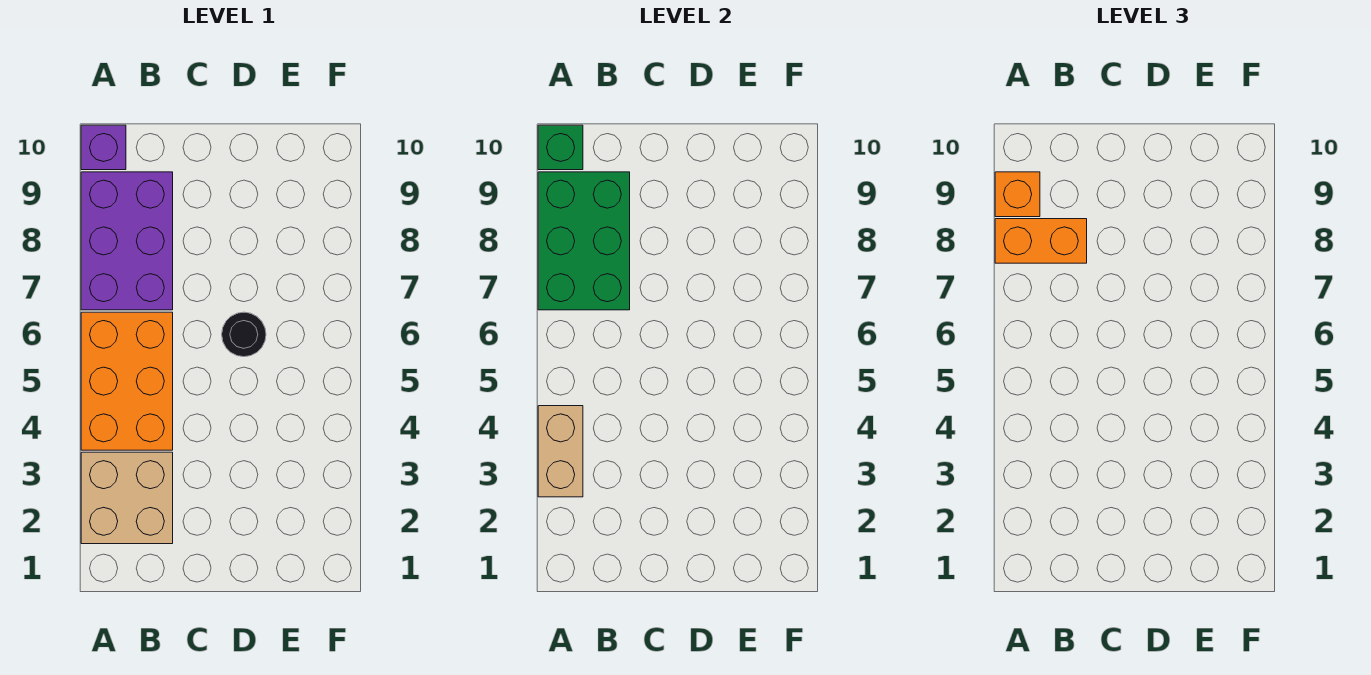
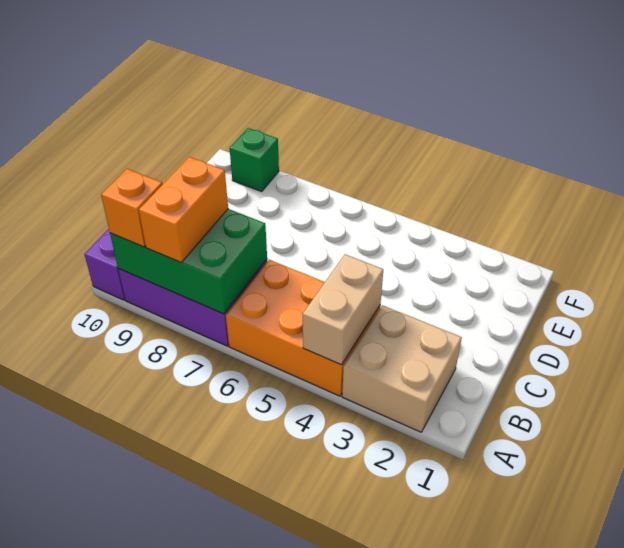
tan brick A3:A4 level 2 -> tan brick A4:B4 level 2
green brick A10 level 2 -> green brick F9 level 1
black round brick D6 level 1 -> none

